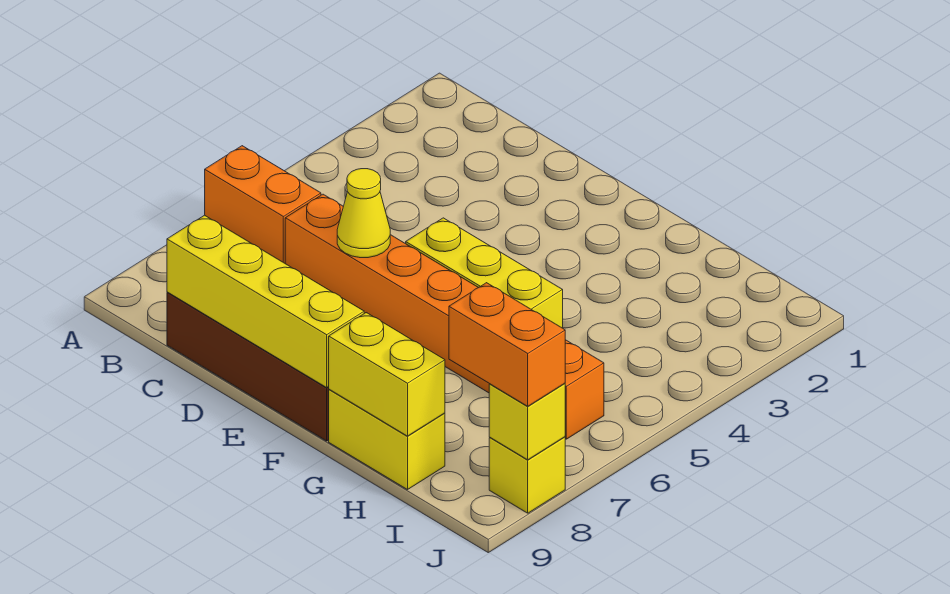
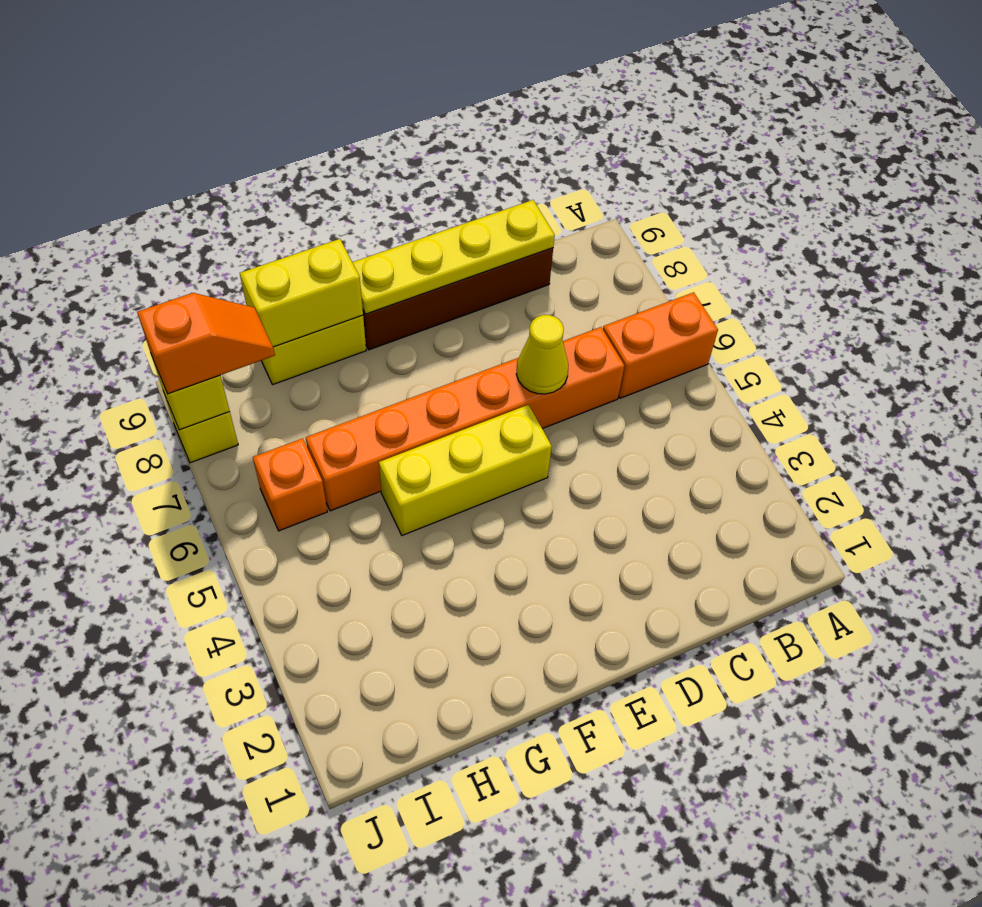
yellow brick C9:F9 level 2 -> yellow plate C9:F9 level 2
orange brick I8:J8 level 3 -> orange slope I8:J8 level 3 top J

